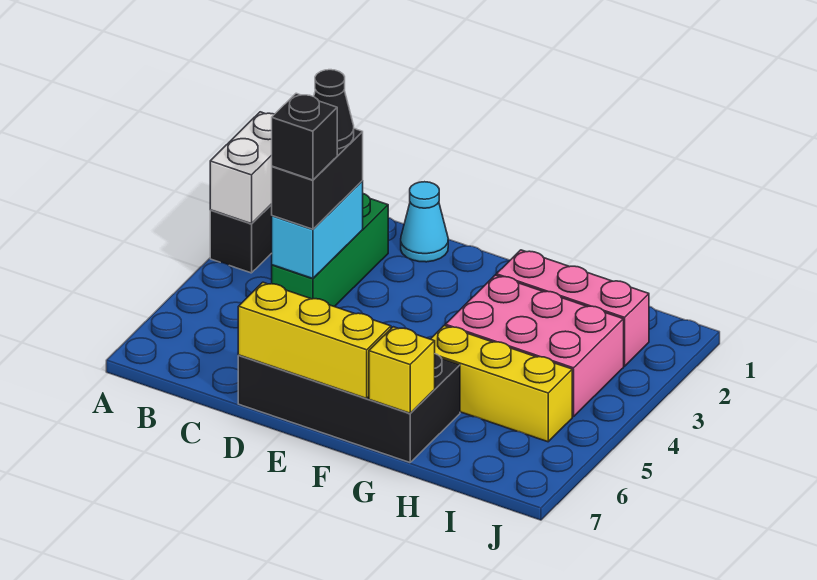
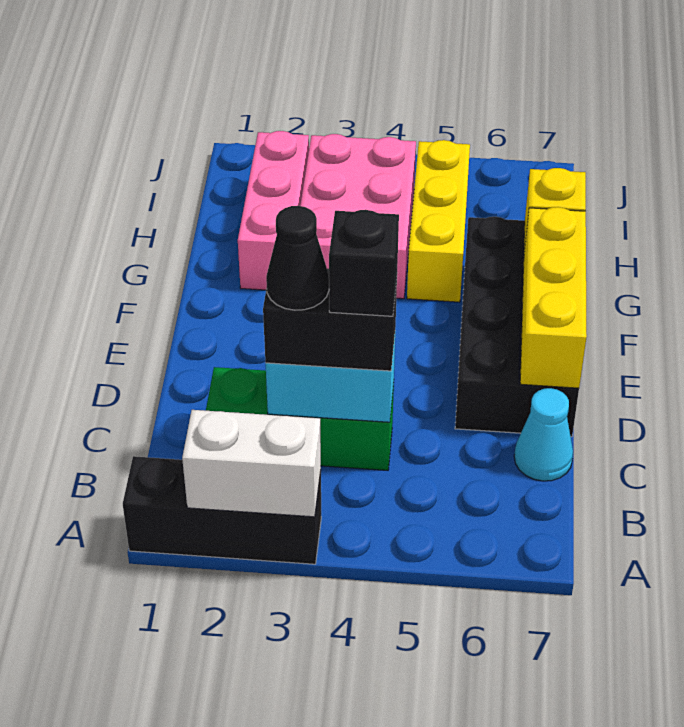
cyan cone D1 level 1 -> cyan cone C7 level 1

